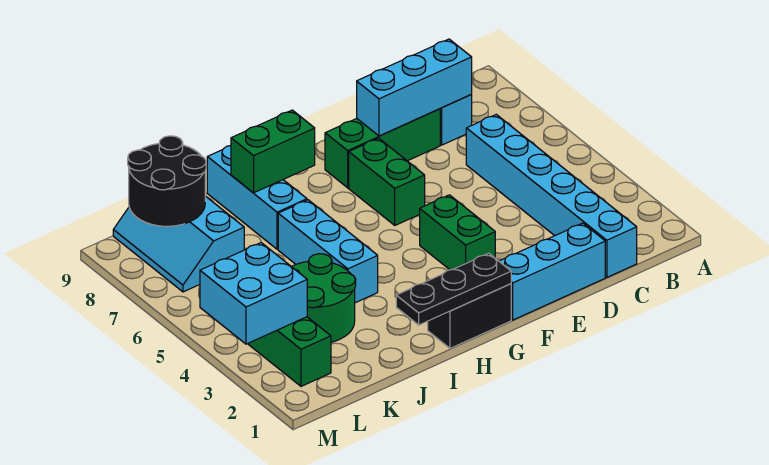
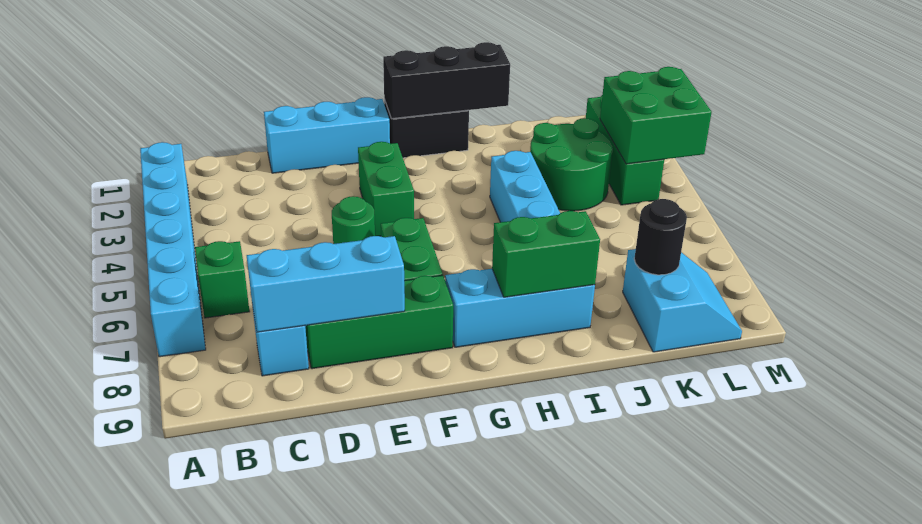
none -> green brick B6 level 1
cyan brick C1:C6 level 1 -> cyan brick A2:A7 level 1
none -> green round brick E5 level 1
black plate G1:I1 level 2 -> black brick G1:I1 level 2
cyan brick I7:I9 level 1 -> cyan brick G8:I8 level 1
cyan slope K7:L9 level 1 top K -> cyan slope K8:L9 level 1 top K
black round brick K8:L9 level 2 -> black round brick K8 level 2
cyan brick L3:M4 level 2 -> green brick L3:M4 level 2

